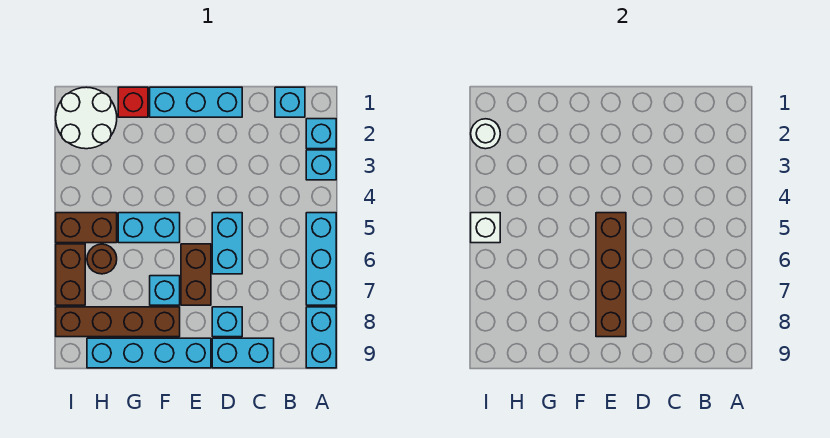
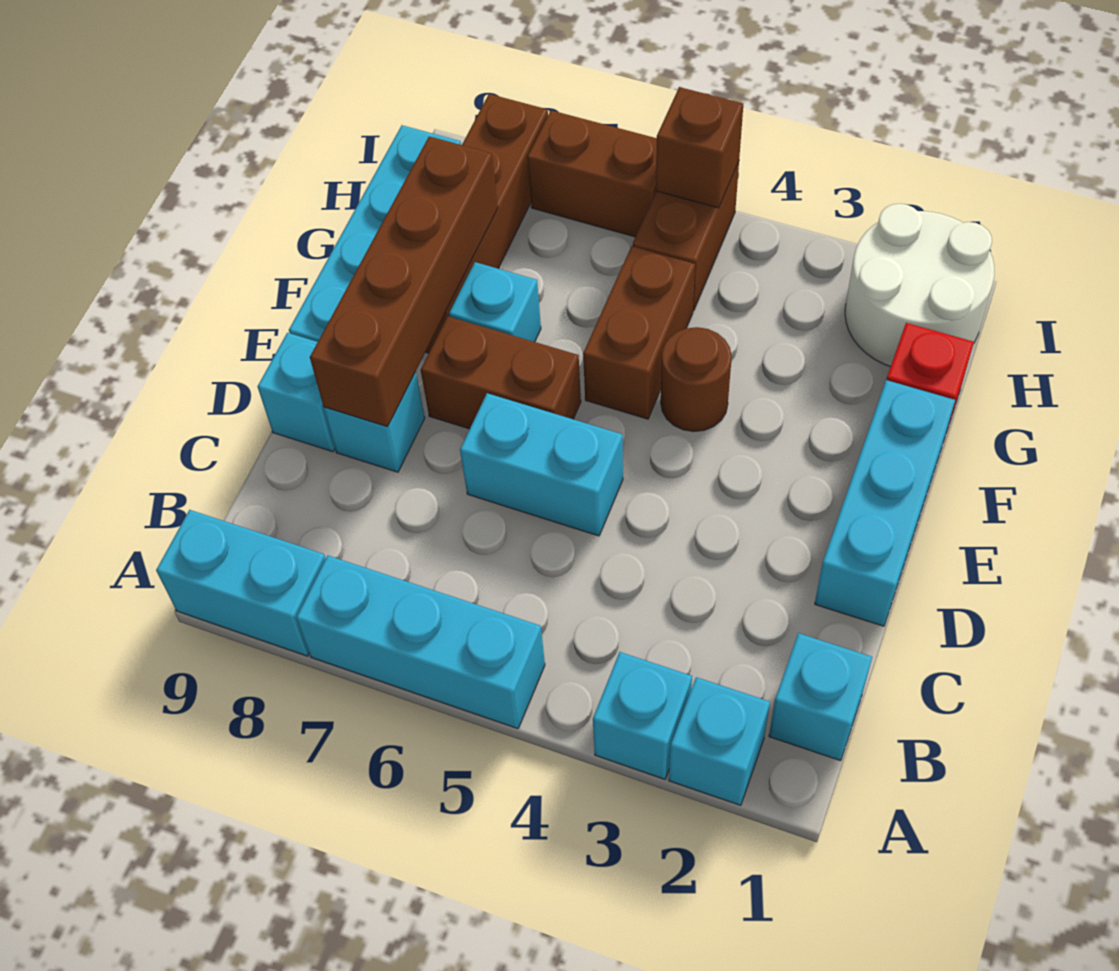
cyan brick C9:D9 level 1 -> cyan brick D9 level 1
brown brick E5:E8 level 2 -> brown brick D8:G8 level 2
cyan brick F5:G5 level 1 -> brown brick F5:G5 level 1
brown round brick H6 level 1 -> brown round brick F4 level 1
white round brick I2 level 2 -> none
white brick I5 level 2 -> brown brick I5 level 2

